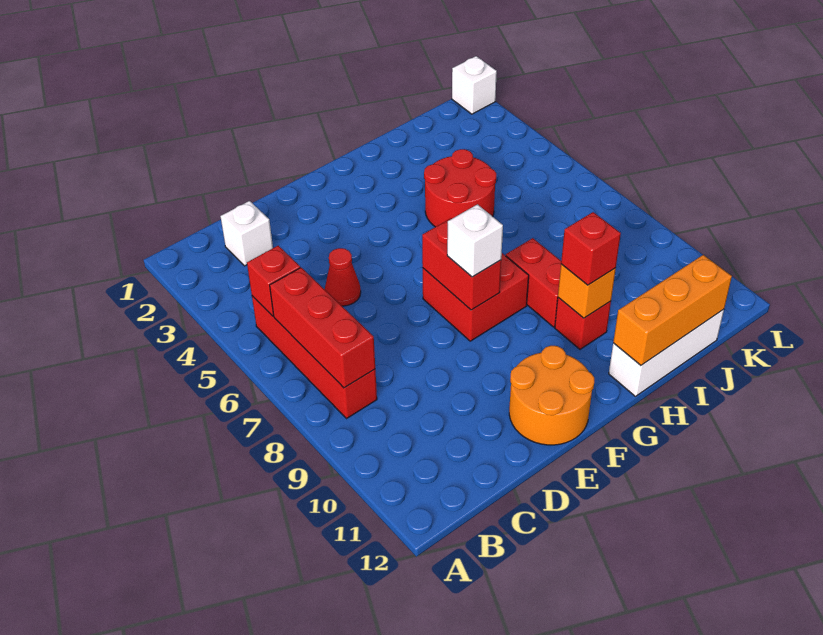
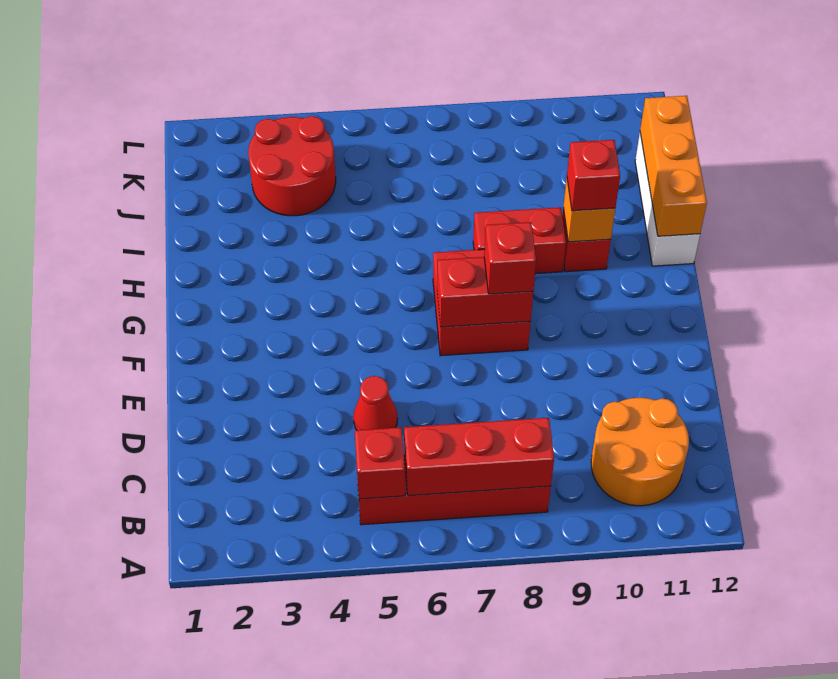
white brick C2 level 1 -> none
orange round brick E11:F12 level 1 -> orange round brick B10:C11 level 1
white brick F8 level 3 -> red brick F8 level 3
red round brick H4:I5 level 1 -> red round brick J3:K4 level 1
white brick L1 level 1 -> none

